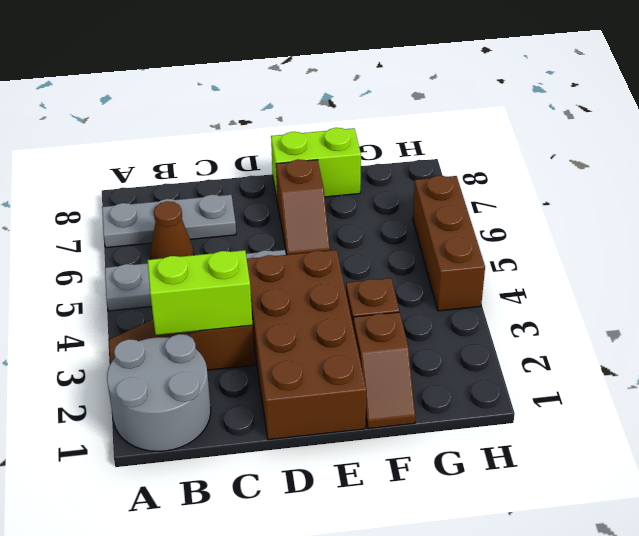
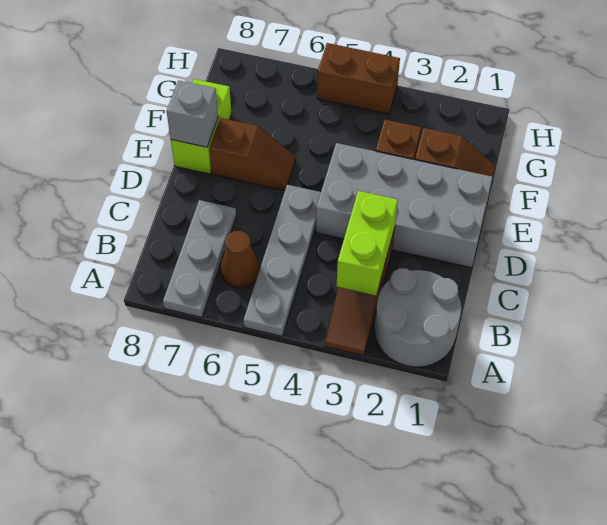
brown brick D1:E4 level 1 -> grey brick D1:E4 level 1
none -> grey brick E8 level 2
brown brick H4:H6 level 1 -> brown brick H4:H5 level 1

